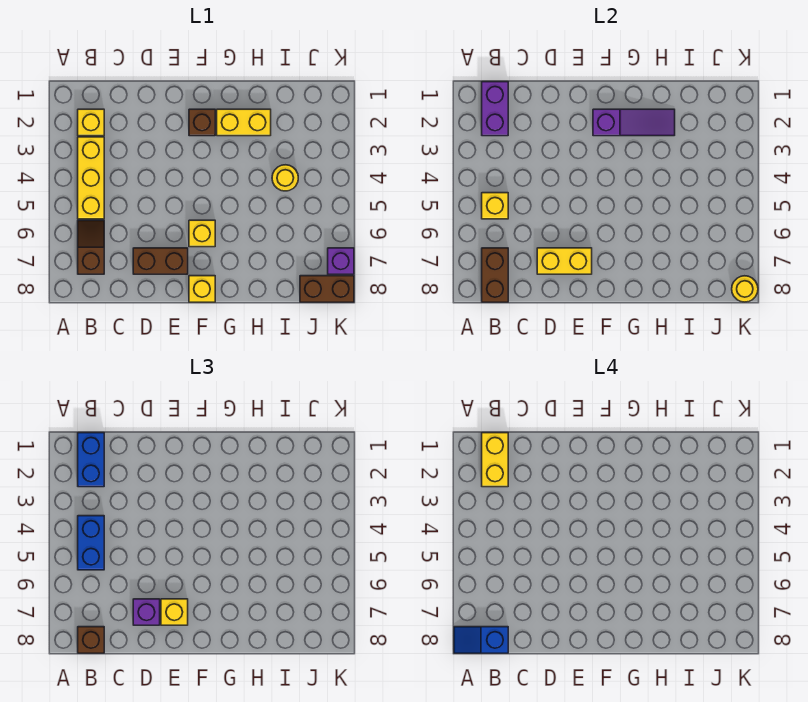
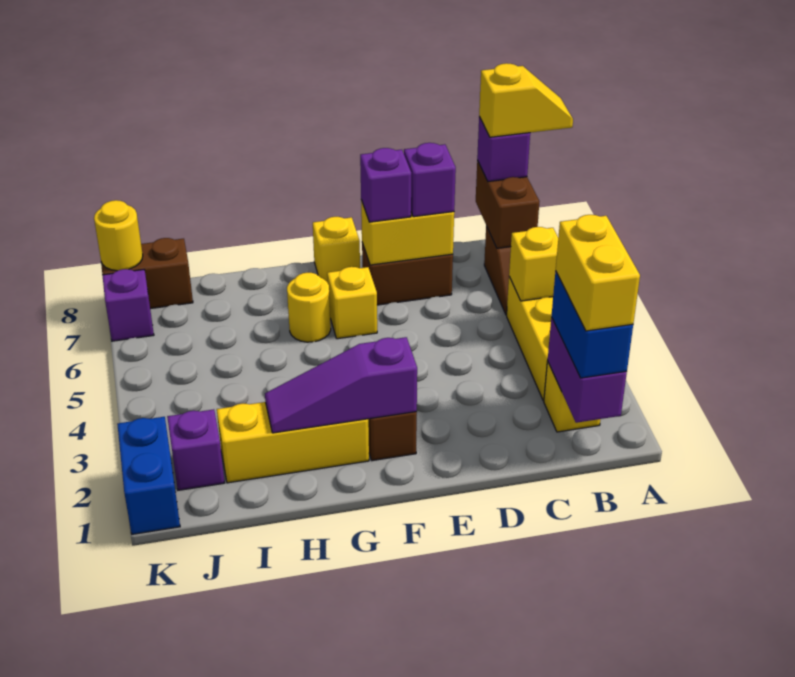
blue slope A8:B8 level 4 top B -> yellow slope A8:B8 level 4 top B
blue brick B4:B5 level 3 -> blue brick K1:K2 level 1
brown brick B8 level 3 -> purple brick B8 level 3
yellow brick E7 level 3 -> purple brick E7 level 3
yellow brick G2:H2 level 1 -> yellow brick G2:I2 level 1
yellow round brick I4 level 1 -> yellow round brick G6 level 1
none -> purple brick J2 level 1

